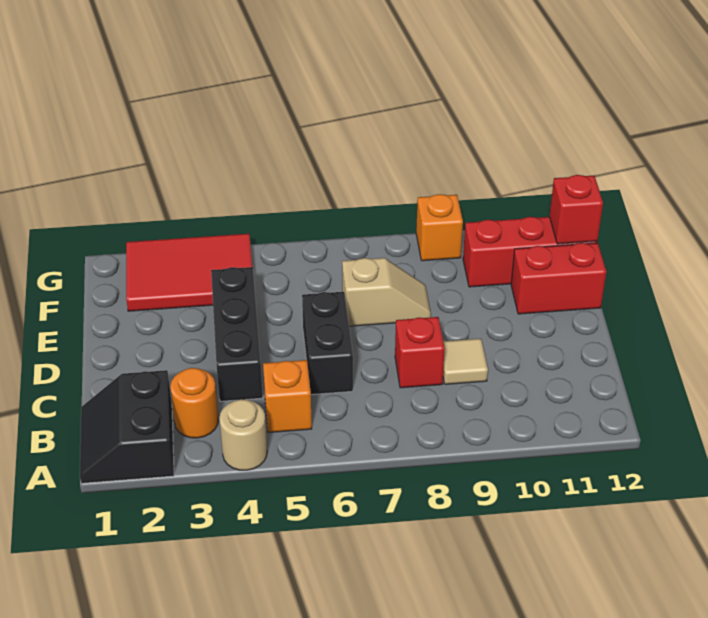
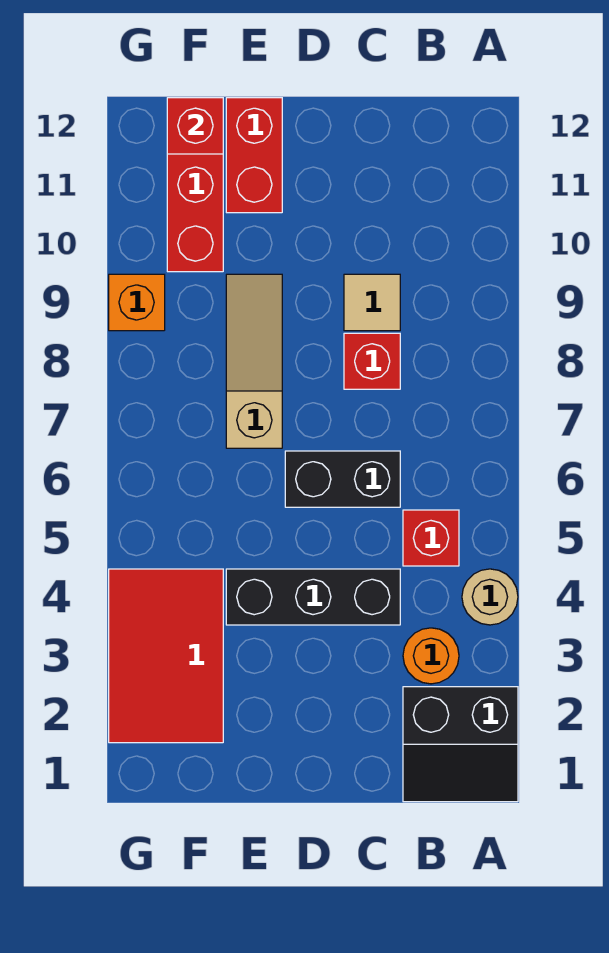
orange brick B5 level 1 -> red brick B5 level 1
tan slope E7:E8 level 1 top 7 -> tan slope E7:E9 level 1 top 7

